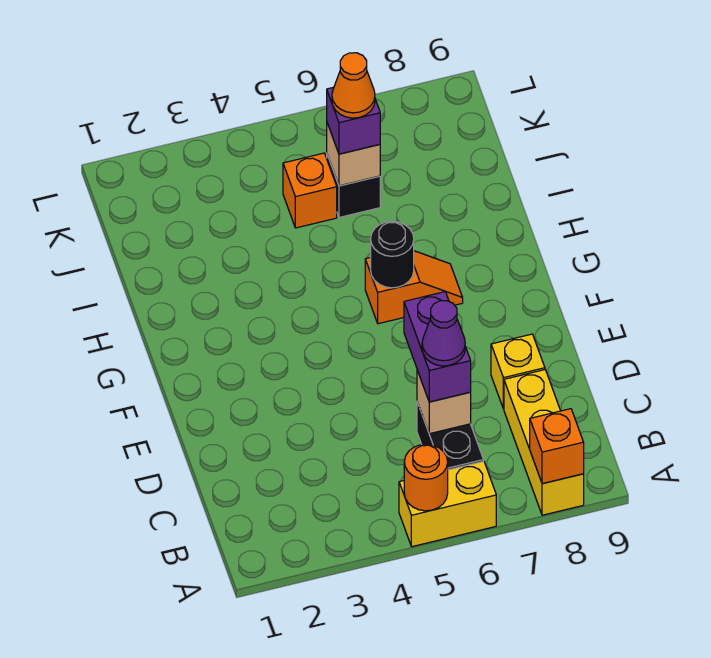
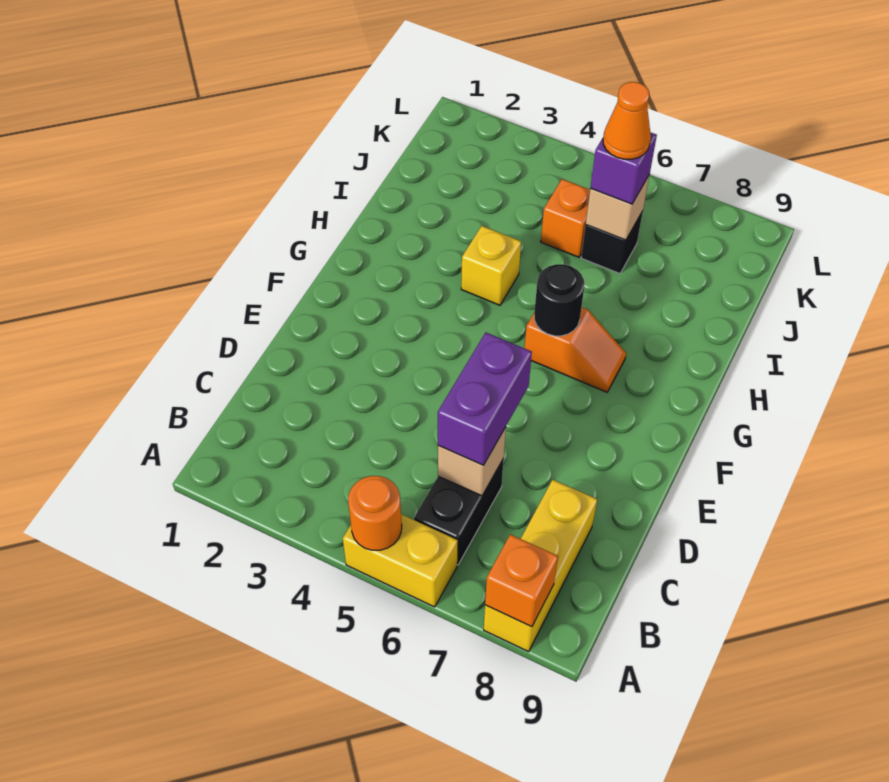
purple cone C6 level 4 -> none
yellow brick D8 level 1 -> yellow brick H4 level 1

